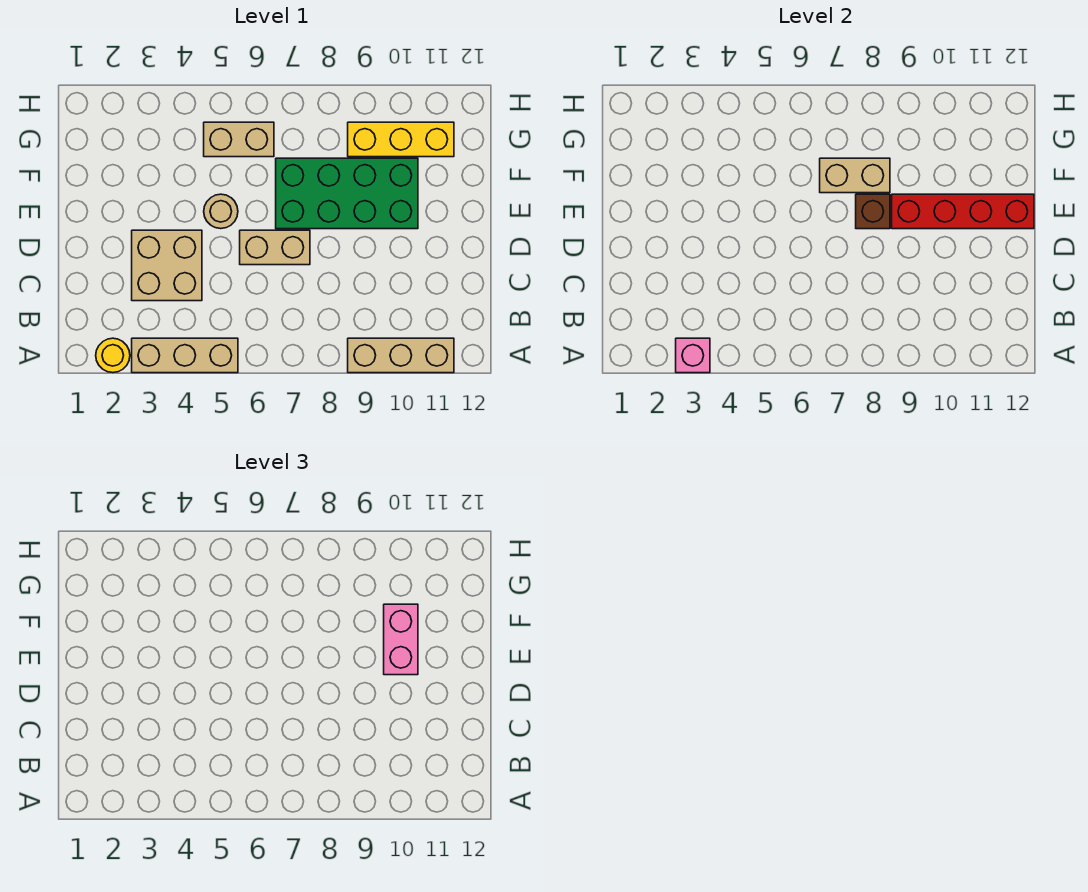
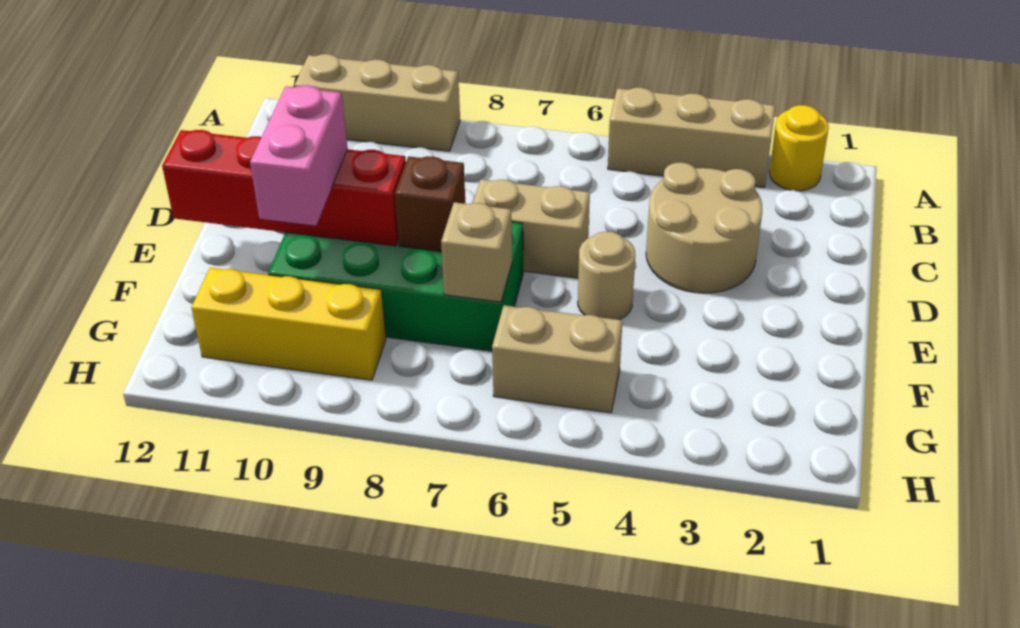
pink brick A3 level 2 -> none
tan brick C3:D4 level 1 -> tan round brick C3:D4 level 1
tan brick F7:F8 level 2 -> tan brick F7 level 2

